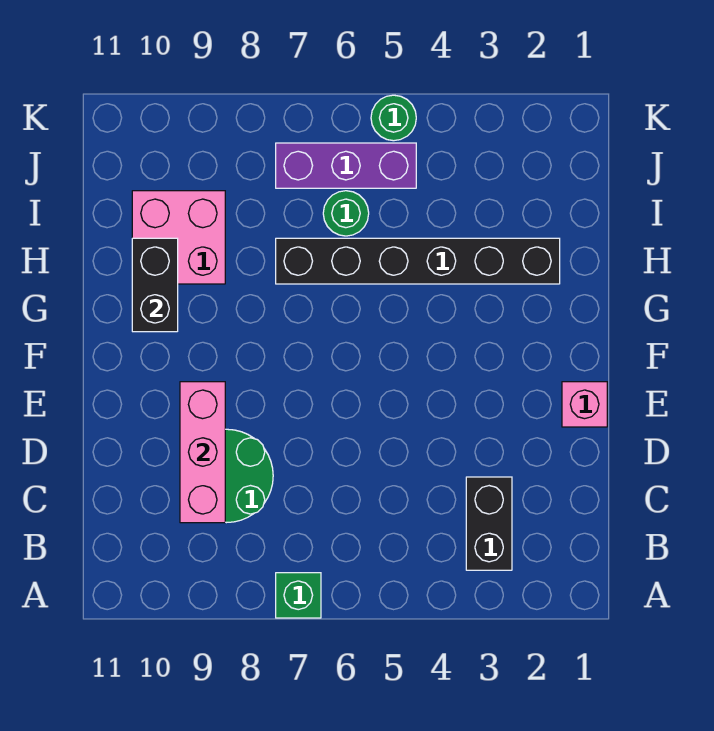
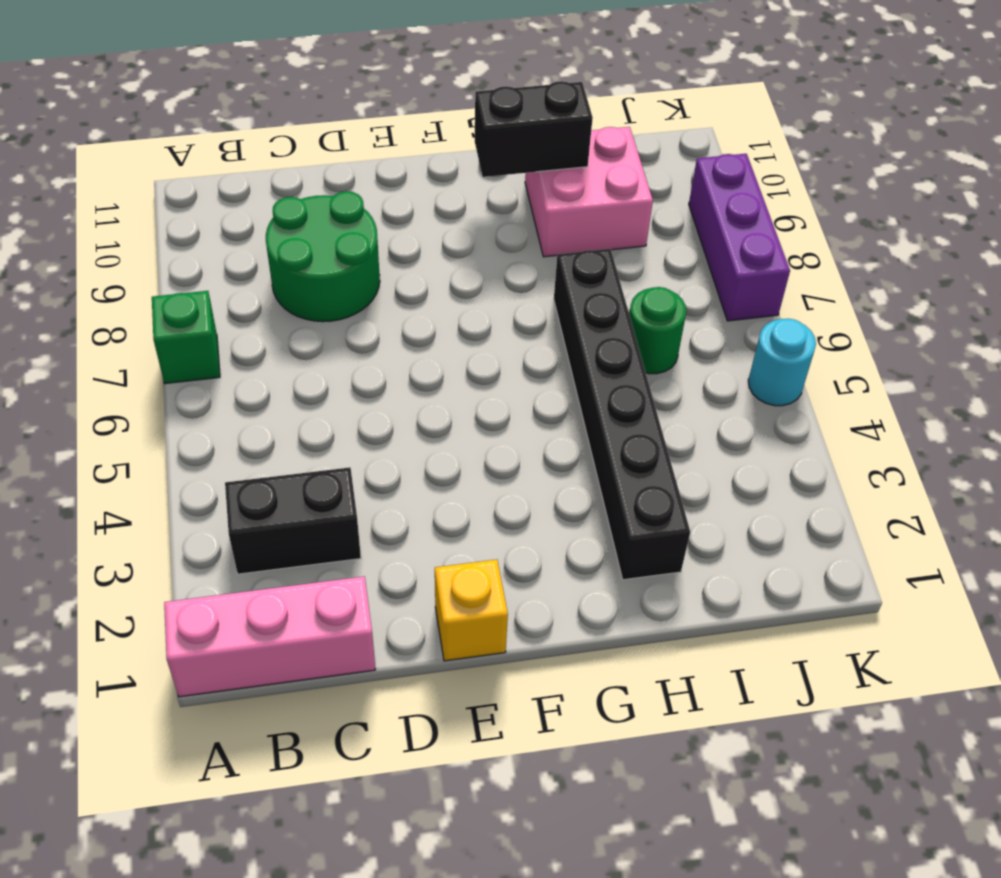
pink brick C9:E9 level 2 -> pink brick A1:C1 level 1
pink brick E1 level 1 -> yellow brick E1 level 1
purple brick J5:J7 level 1 -> purple brick K7:K9 level 1
green round brick K5 level 1 -> cyan round brick K5 level 1

